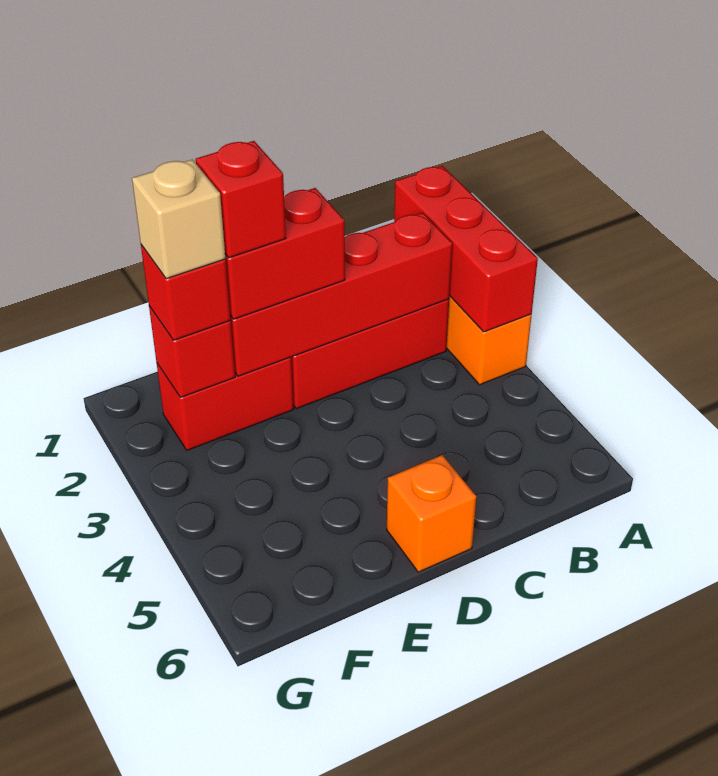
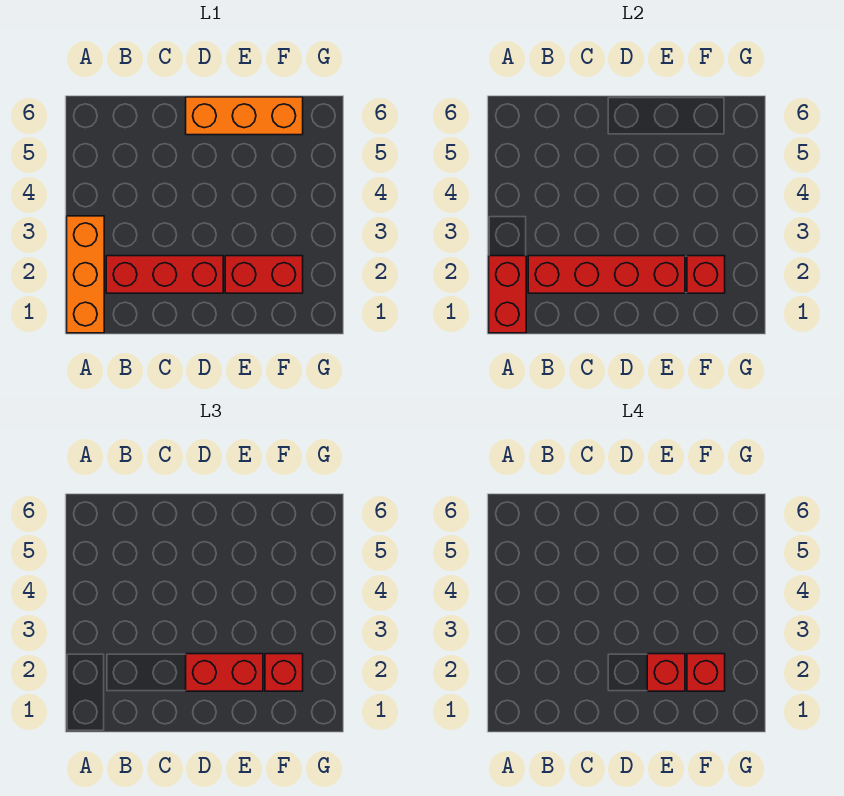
red brick A1:A3 level 2 -> red brick A1:A2 level 2
orange brick D6 level 1 -> orange brick D6:F6 level 1
tan brick F2 level 4 -> red brick F2 level 4

